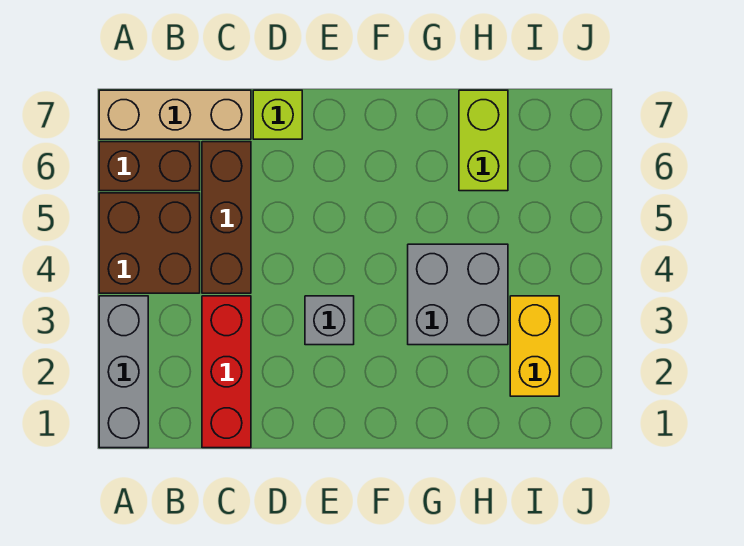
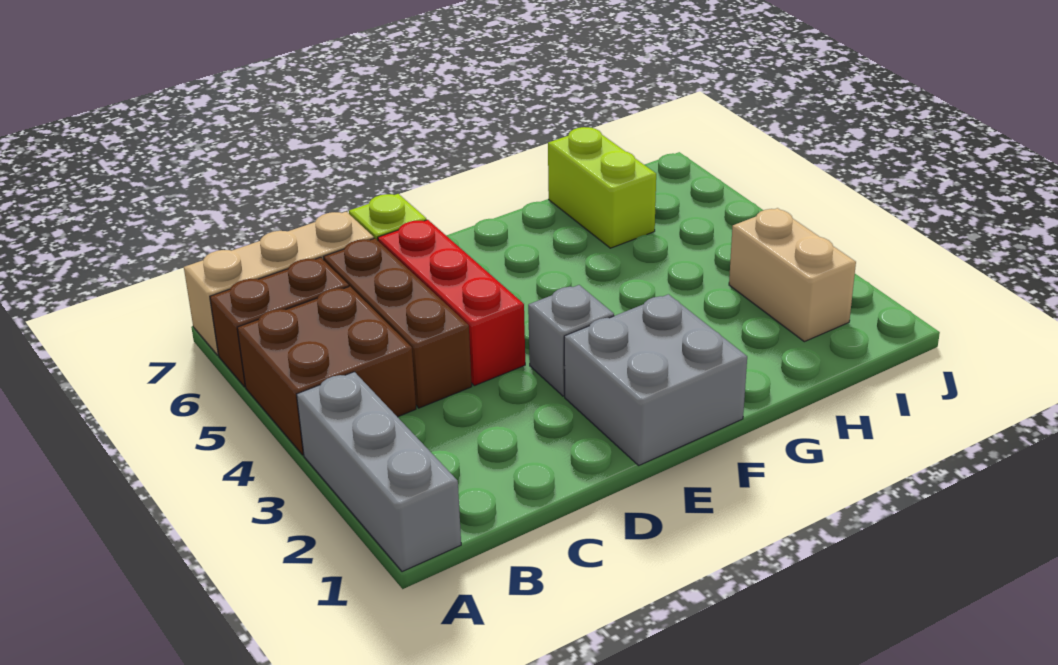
red brick C1:C3 level 1 -> red brick D4:D6 level 1
grey brick G3:H4 level 1 -> grey brick E1:F2 level 1
yellow brick I2:I3 level 1 -> tan brick I2:I3 level 1

